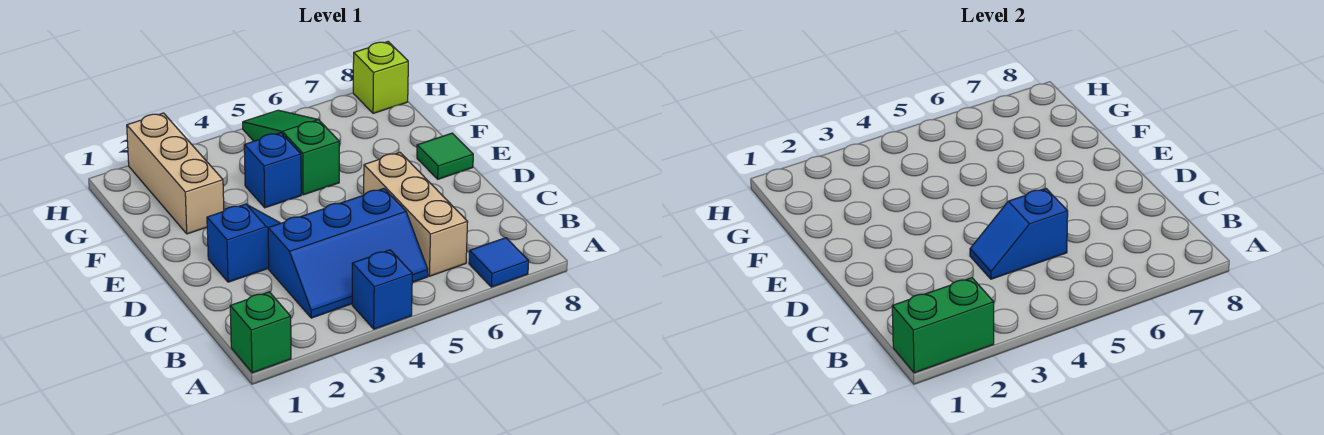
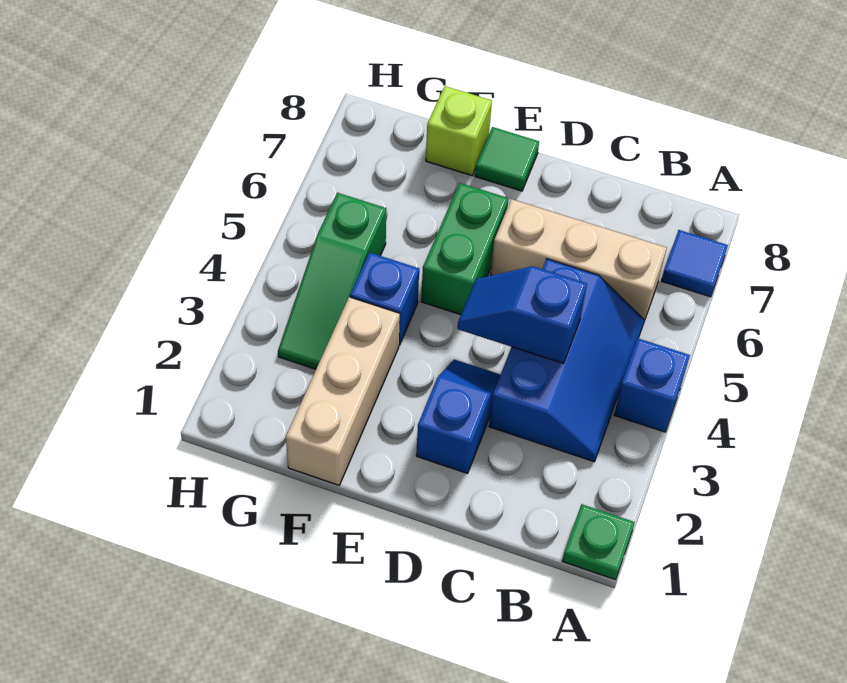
green brick A1 level 1 -> green plate A1 level 1
green brick A1:A2 level 2 -> green brick E5:E6 level 1
blue slope C4:C5 level 2 top 5 -> blue slope C4:D4 level 2 top C
tan brick F2:H2 level 1 -> tan brick F1:F3 level 1
green slope F5:H5 level 1 top F -> green slope G3:G5 level 1 top 5
lime brick H8 level 1 -> lime brick F8 level 1

